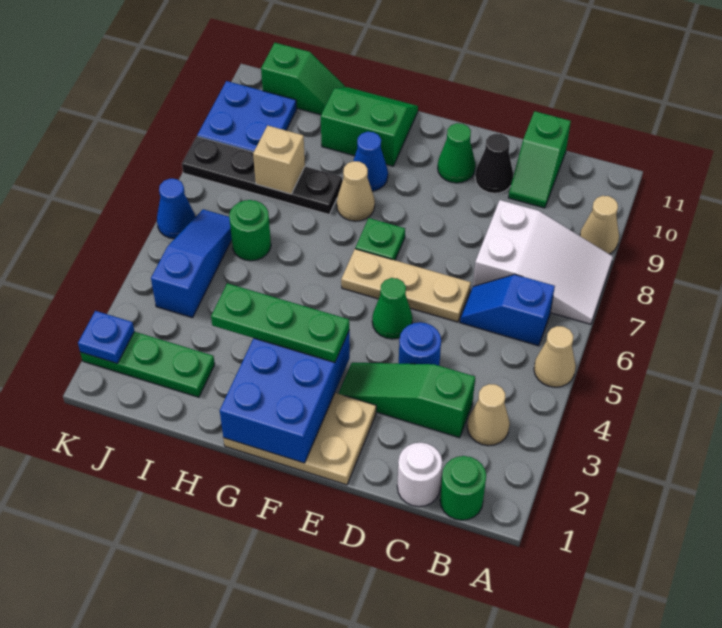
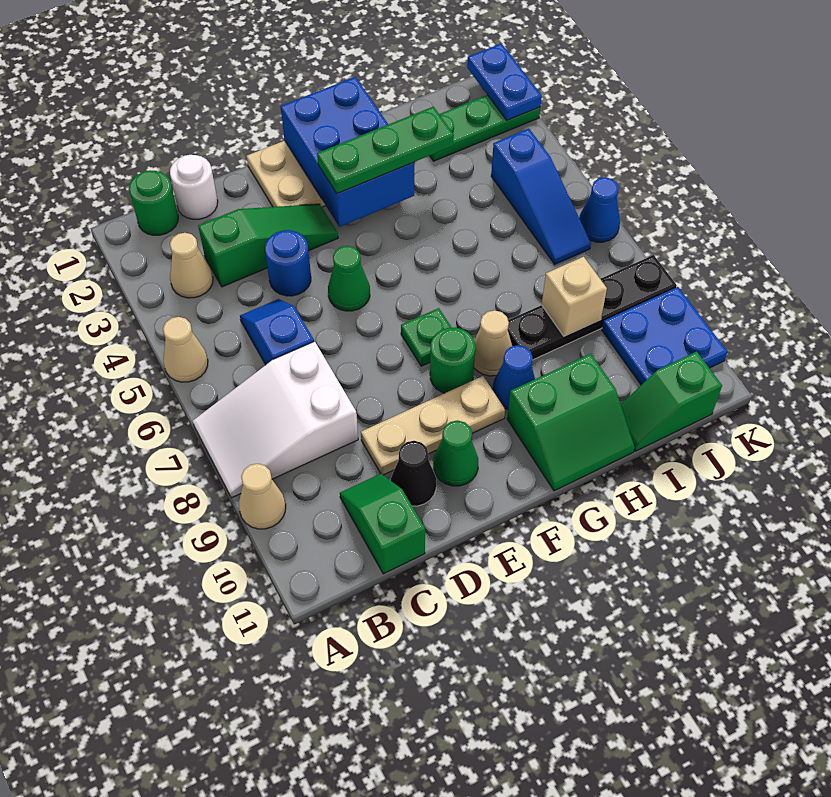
blue slope B6:C6 level 1 top B -> blue slope C5:C6 level 1 top 6
tan plate D6:F6 level 1 -> tan plate D9:F9 level 1
green round brick I6 level 1 -> green round brick F8 level 1
blue plate K2 level 2 -> blue plate K1:K2 level 2

